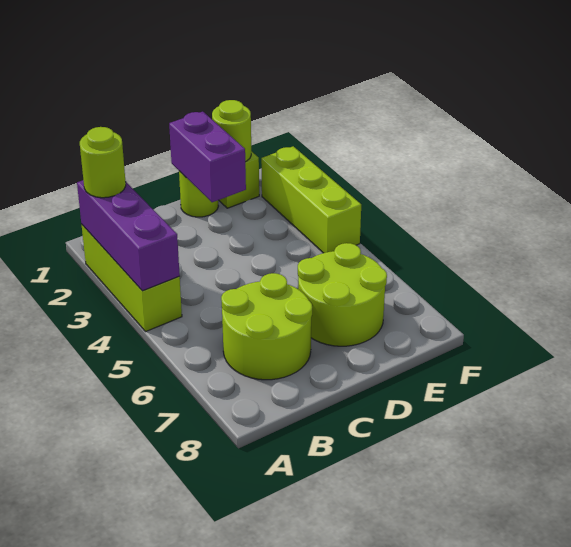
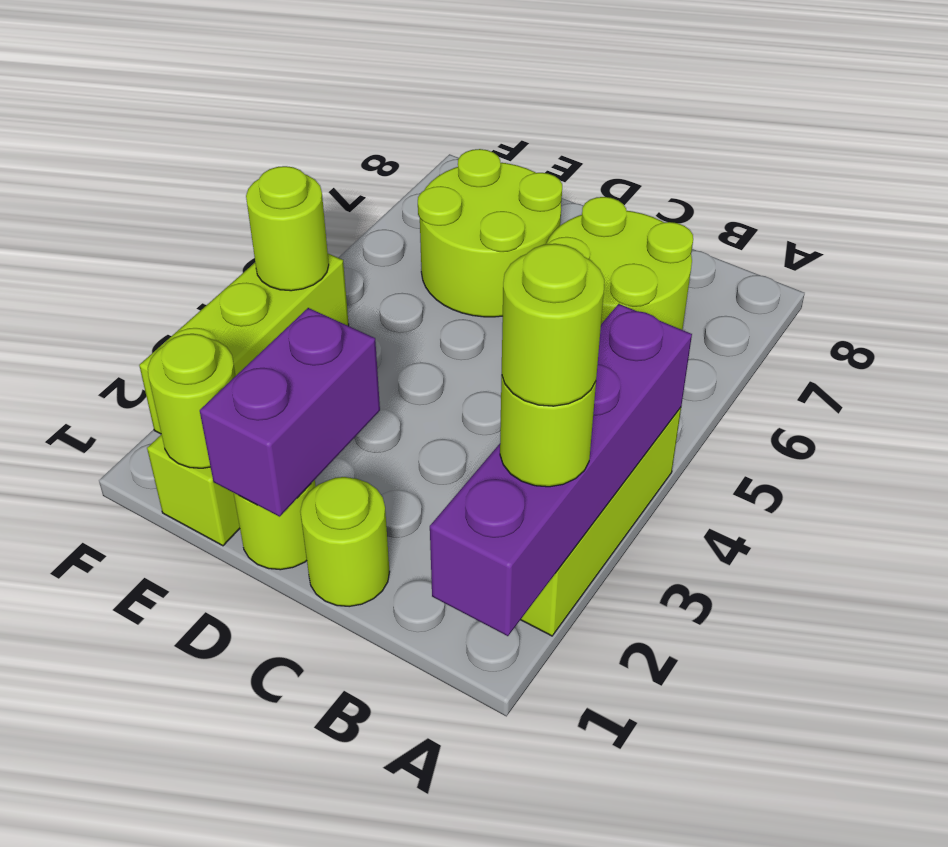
purple brick A2:A4 level 2 -> purple brick A1:A4 level 2
none -> lime round brick A2 level 4
none -> lime round brick C1 level 1
none -> lime round brick F4 level 2

